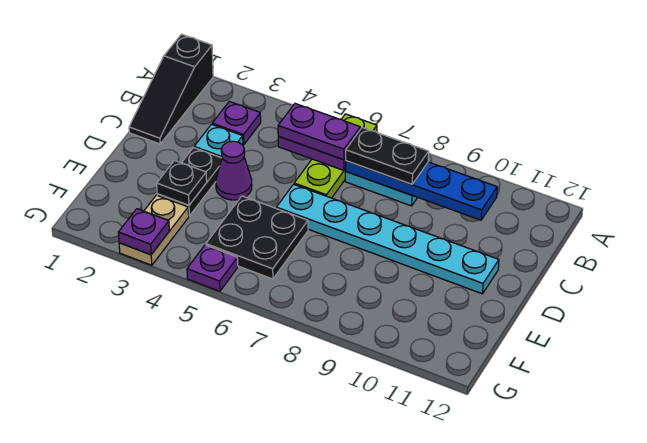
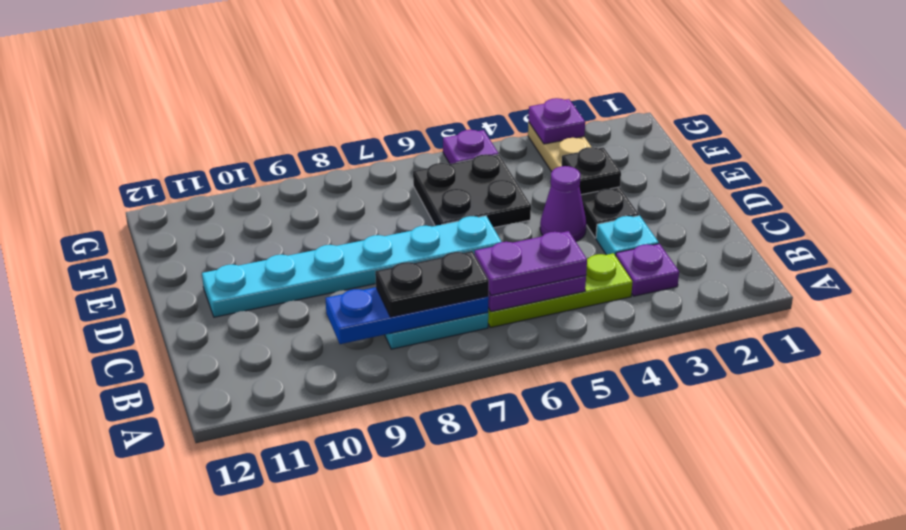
black slope A1:C1 level 1 top A -> none
lime plate A6:C6 level 1 -> lime plate B4:B6 level 1
blue plate B7:B10 level 2 -> blue plate B7:B9 level 2

